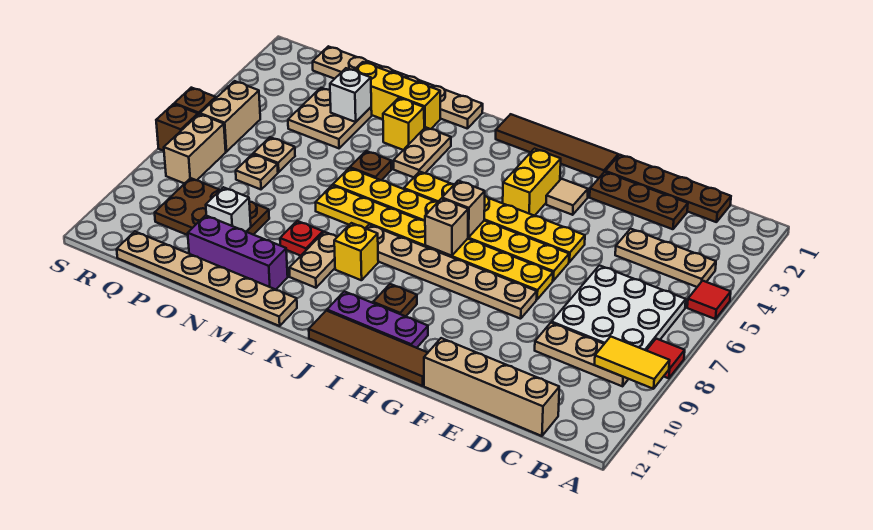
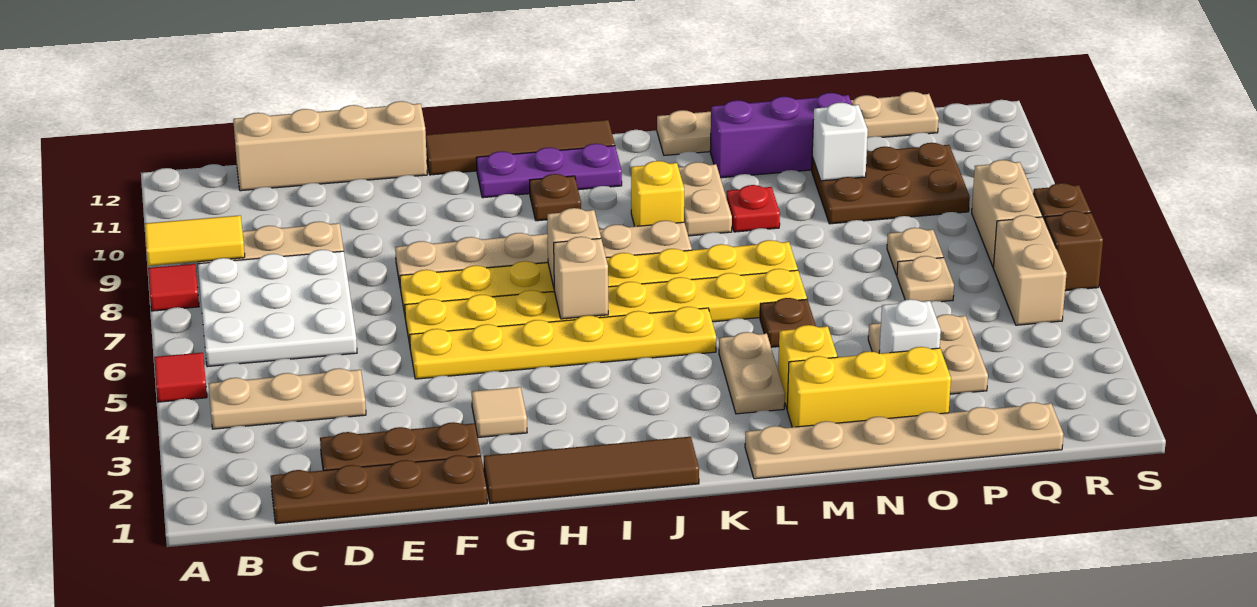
yellow brick H3:H4 level 1 -> none

